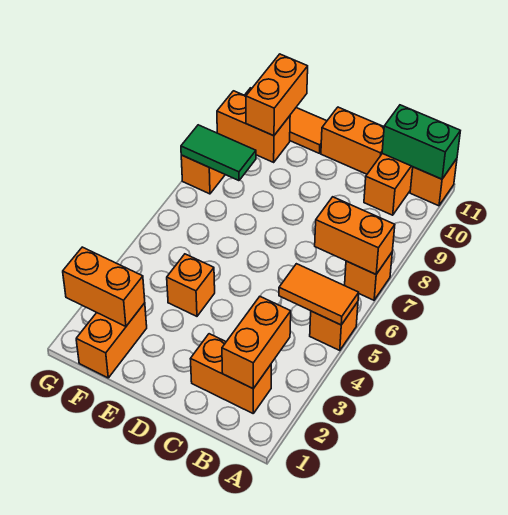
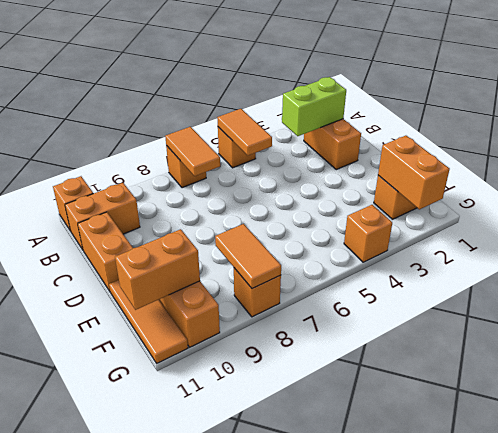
orange brick A7:B7 level 2 -> orange tile A7:B7 level 2
green brick A11:B11 level 2 -> none
orange brick B2:B3 level 2 -> lime brick B2:B3 level 2
orange brick E4 level 1 -> orange brick G4 level 1
green tile F8:G8 level 2 -> orange tile F8:G8 level 2

